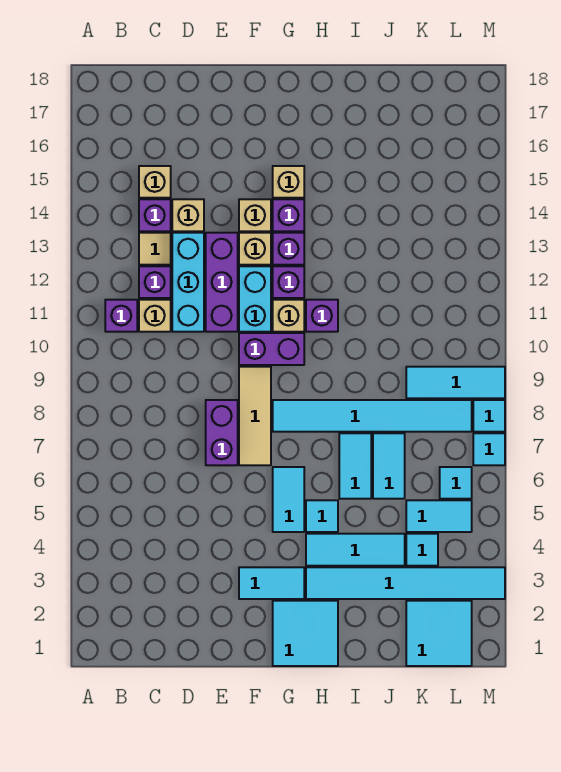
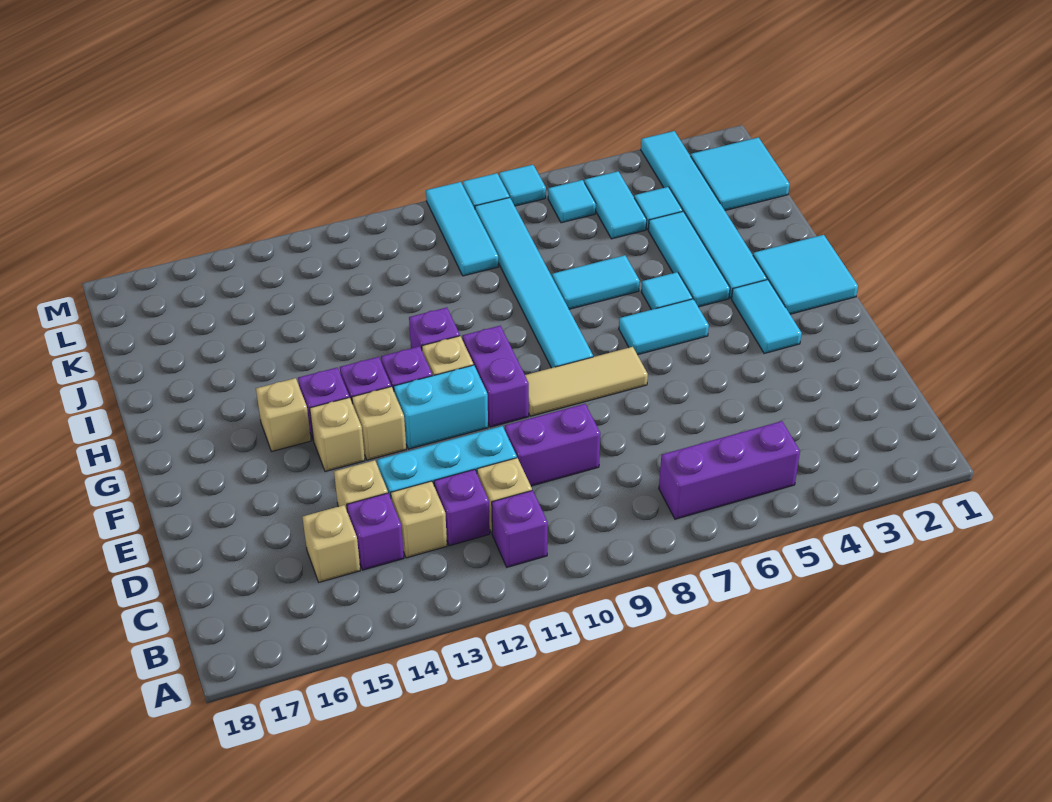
tan tile C13 level 1 -> tan brick C13 level 1
purple brick E7:E8 level 1 -> purple brick D9:D10 level 1
purple brick E11:E13 level 1 -> purple brick B5:B7 level 1
cyan tile J6:J7 level 1 -> none

